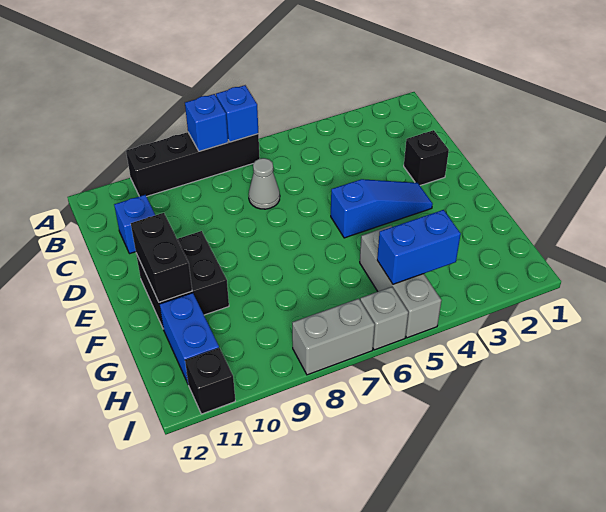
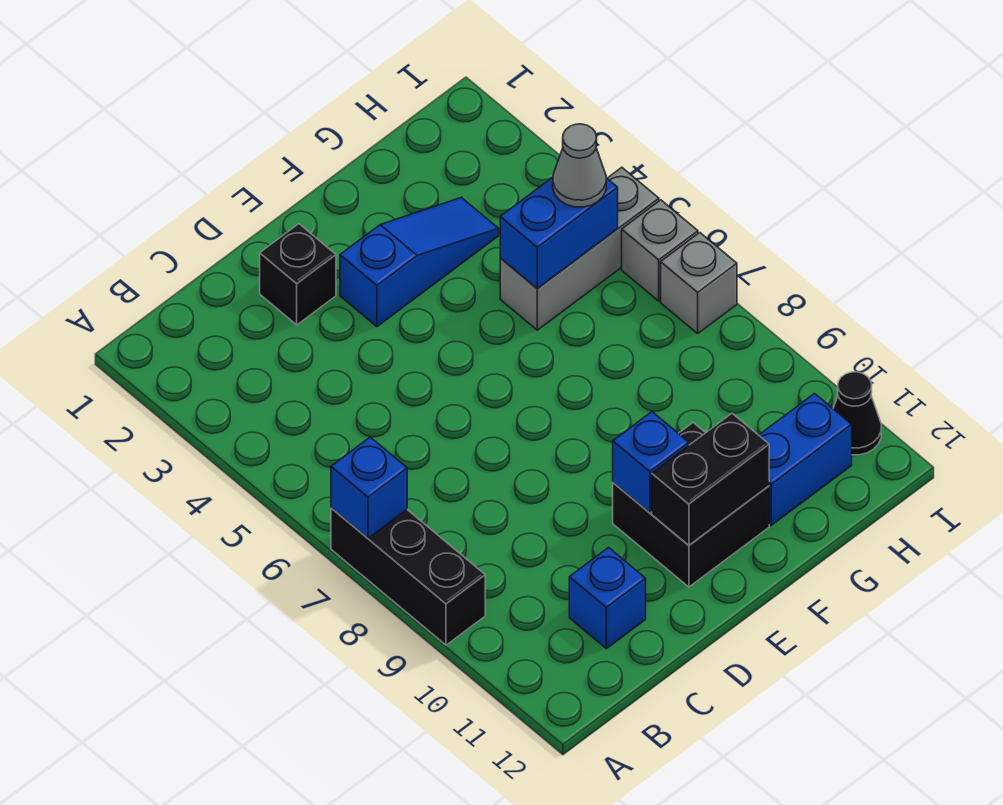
black brick A7:A10 level 1 -> black brick A7:A9 level 1
blue brick A8 level 2 -> blue brick E10 level 2
grey cone C7 level 1 -> grey cone H5 level 3
blue slope E3:E5 level 1 top 5 -> blue slope E3:G3 level 1 top E
blue brick H4:H5 level 2 -> blue brick G5:H5 level 2
grey brick I7:I8 level 1 -> grey brick I7 level 1
black brick I11 level 1 -> black cone I11 level 1

